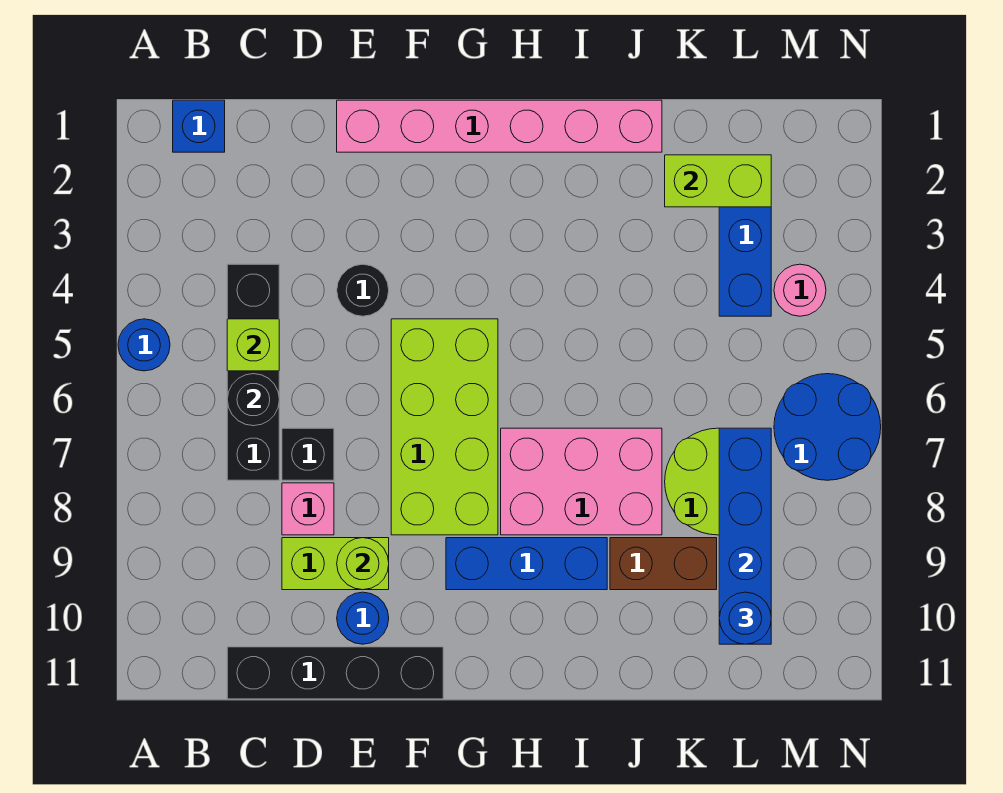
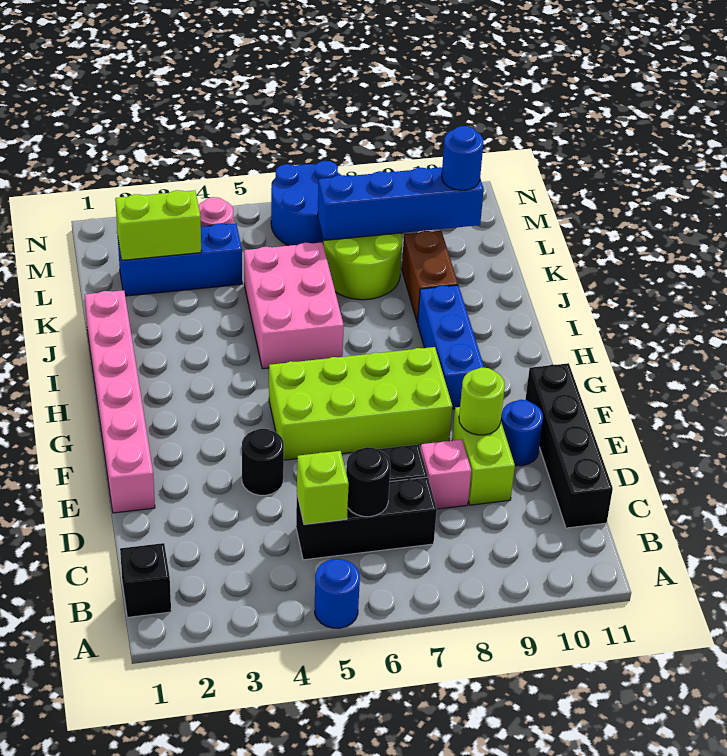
blue brick B1 level 1 -> black brick B1 level 1
black brick C4:C7 level 1 -> black brick C5:C7 level 1
pink brick H7:J8 level 1 -> pink brick I5:K6 level 1
lime brick K2:L2 level 2 -> lime brick L2:L3 level 2

